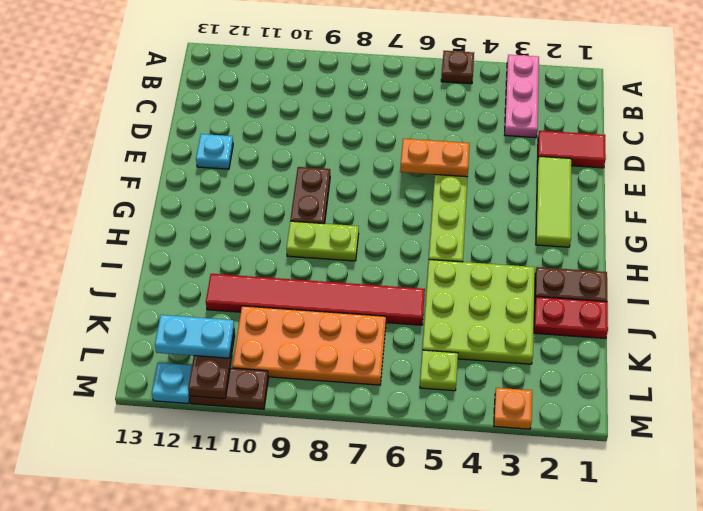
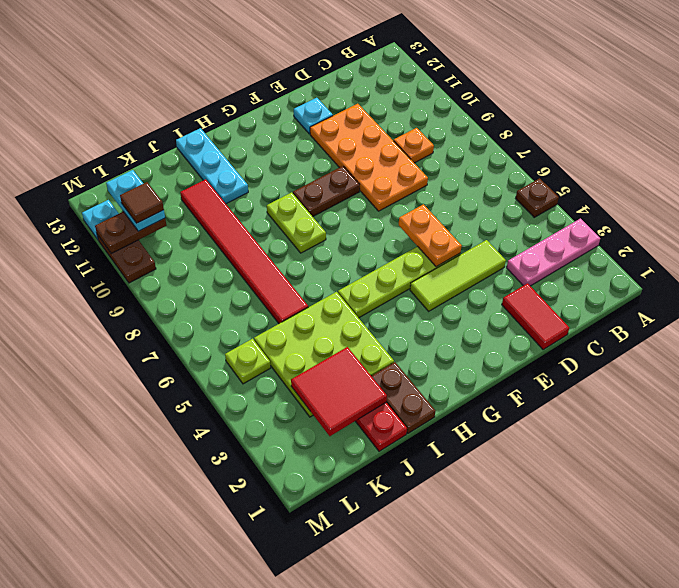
lime tile E2:G2 level 1 -> lime tile D4:F4 level 1
none -> cyan plate I11:I13 level 1
none -> red tile J2:K3 level 2
orange plate K7:L10 level 1 -> orange plate D8:E11 level 1
none -> brown tile L11 level 4
orange plate M3 level 1 -> orange plate C9 level 1

